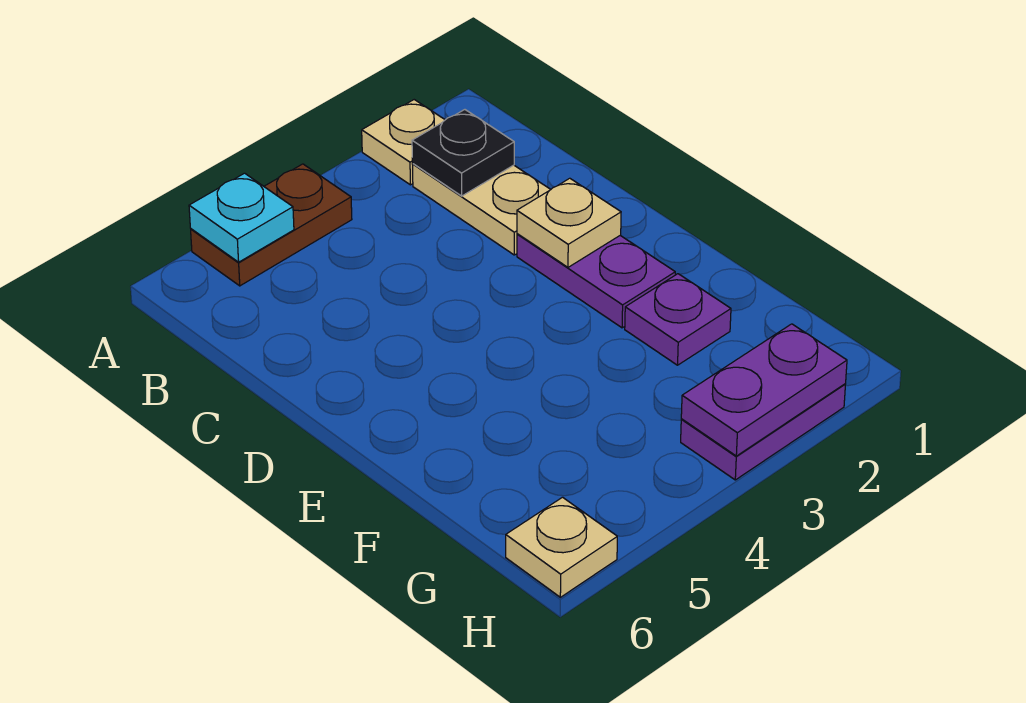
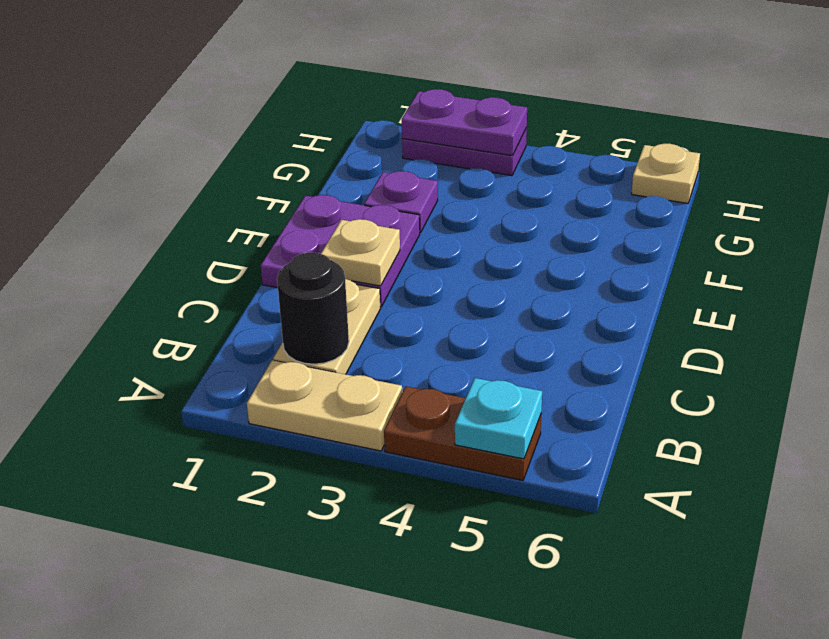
tan plate A2 level 1 -> tan plate A2:A3 level 1
black plate B2 level 2 -> black round brick B2 level 2
purple plate D2:E2 level 1 -> purple plate D1:E2 level 1

